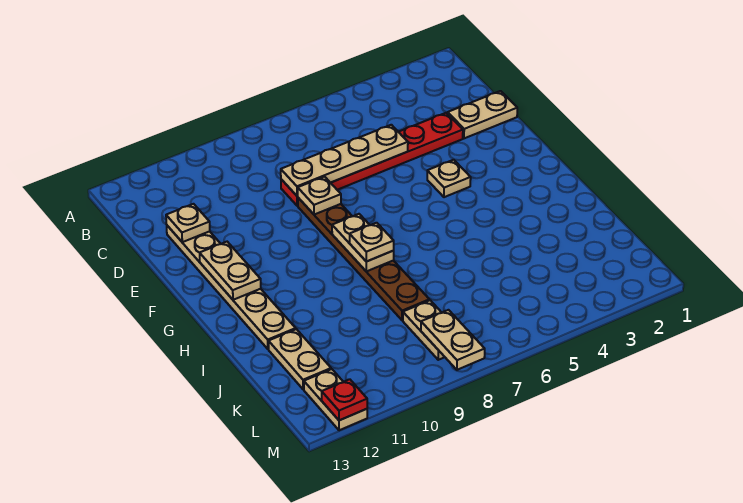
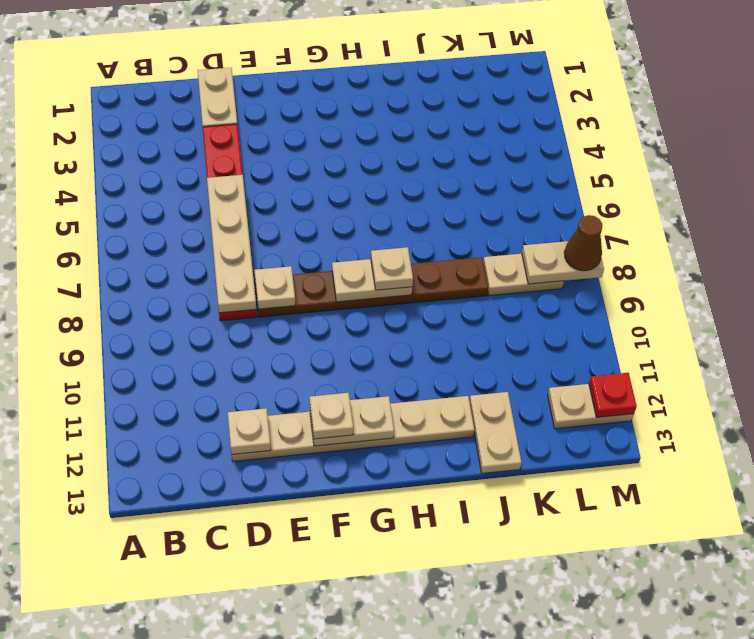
tan plate F4 level 1 -> tan plate F12 level 3
tan plate J12:K12 level 1 -> tan plate J12:J13 level 1
none -> brown cone M8 level 3

